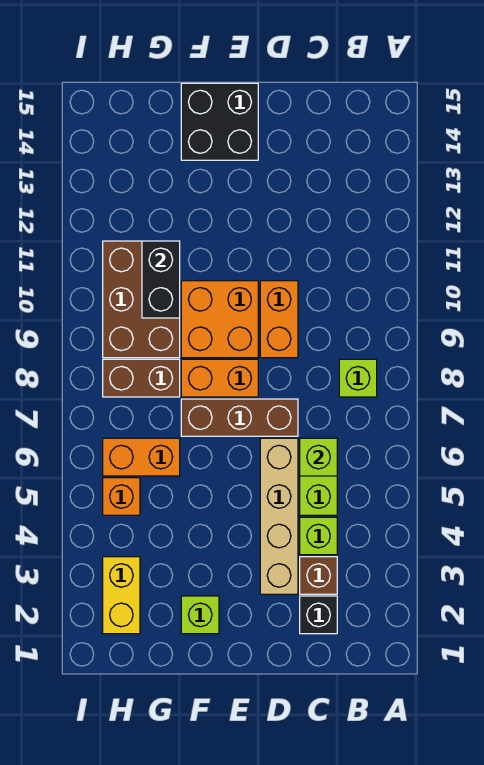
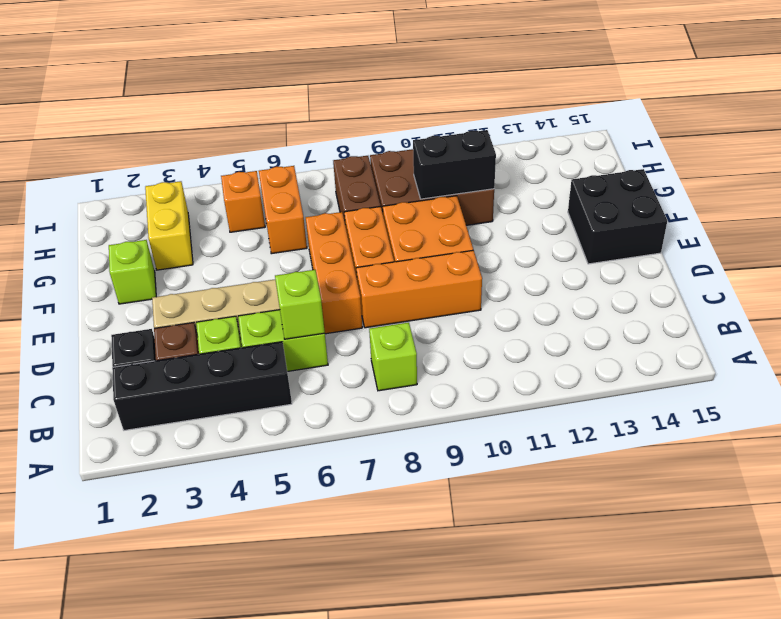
none -> black brick B2:B5 level 1
brown brick D7:F7 level 1 -> orange brick D7:F7 level 1
orange brick D9:D10 level 1 -> orange brick D8:D10 level 1
yellow brick H2:H3 level 1 -> yellow brick G3:H3 level 1

